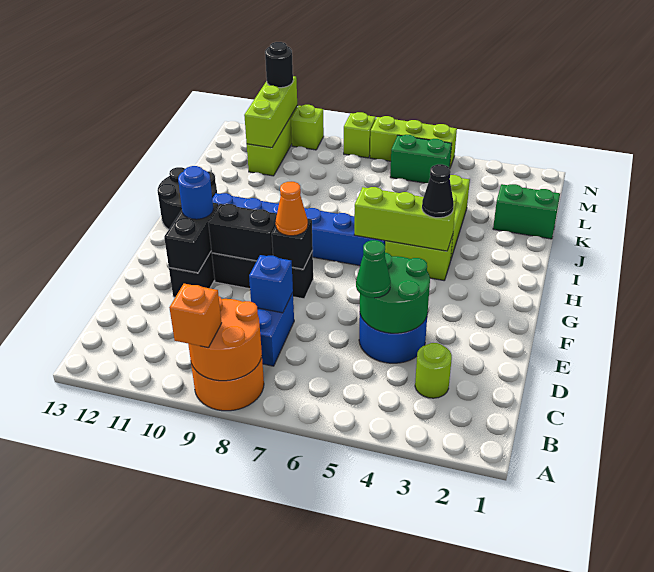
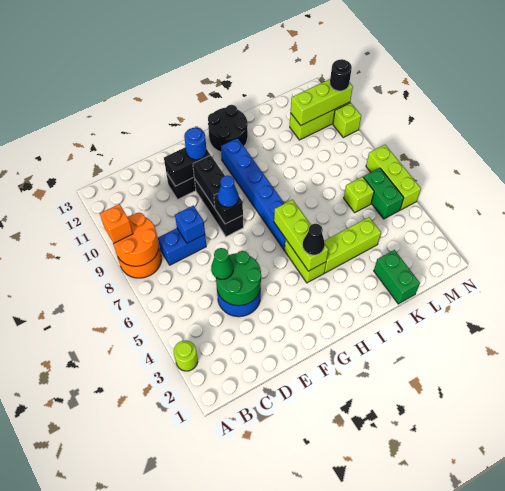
lime round brick C3 level 1 -> lime round brick A3 level 1
orange cone F8 level 3 -> blue cone F8 level 3
lime brick N8 level 1 -> lime brick L6 level 1

